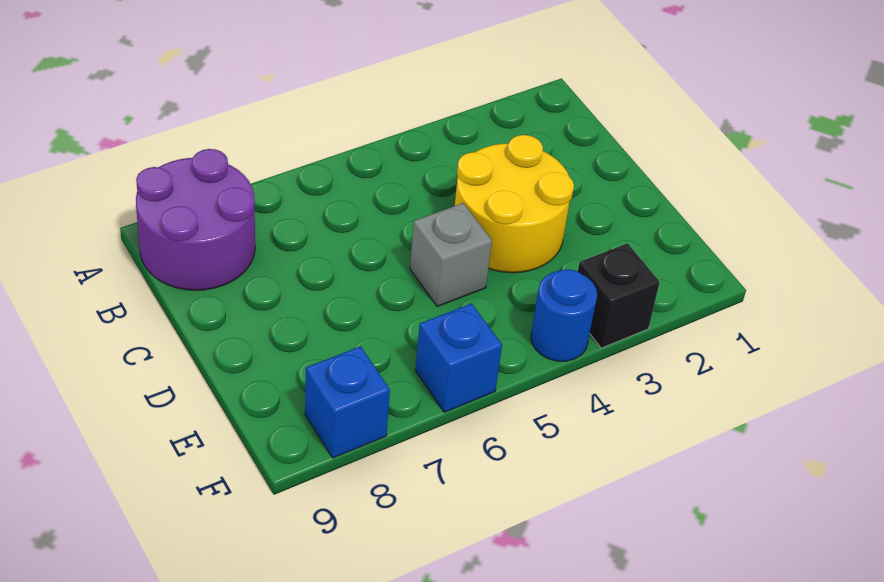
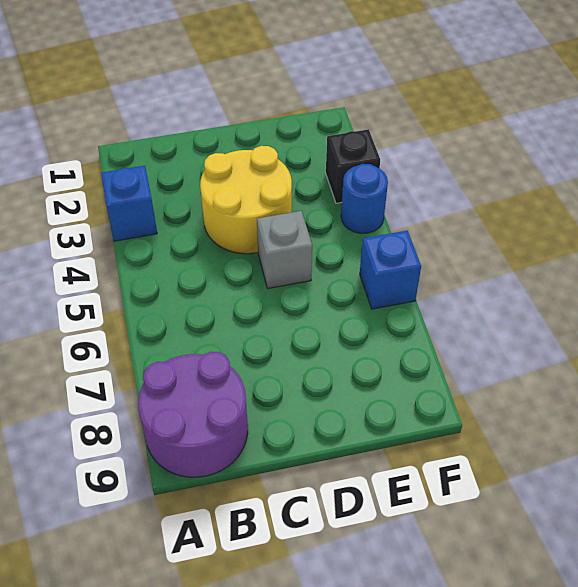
blue brick F8 level 1 -> blue brick A3 level 1

